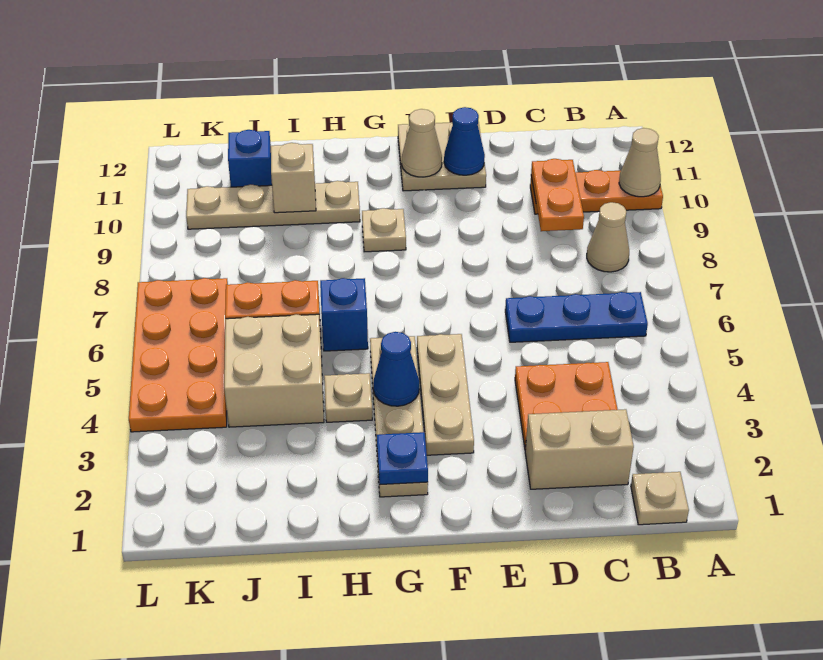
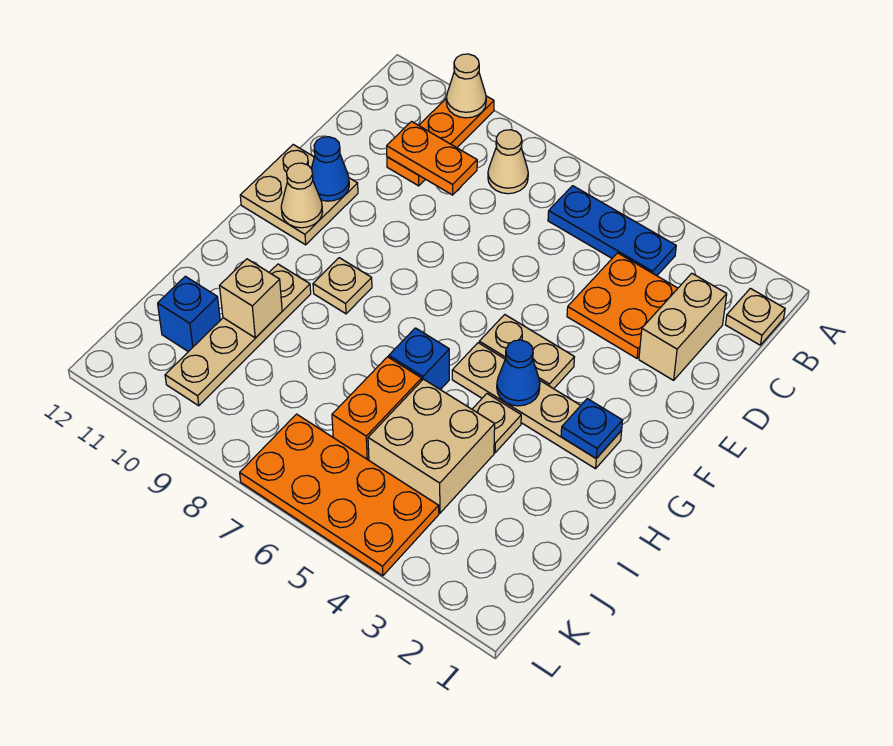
blue plate B6:D6 level 1 -> blue plate B4:B6 level 1
tan plate F3:F5 level 1 -> tan plate F4:F5 level 1

